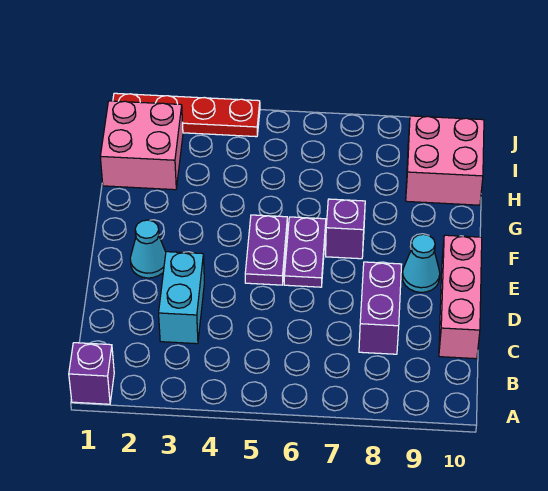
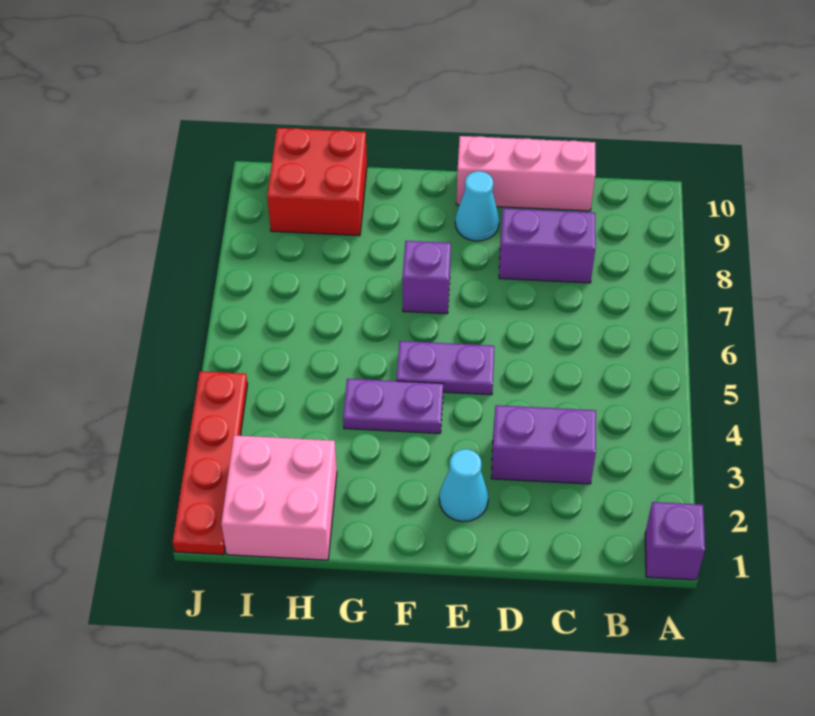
cyan brick C3:D3 level 1 -> purple brick C3:D3 level 1
purple plate E6:F6 level 1 -> purple plate F4:G4 level 1
pink brick H9:I10 level 1 -> red brick H9:I10 level 1

